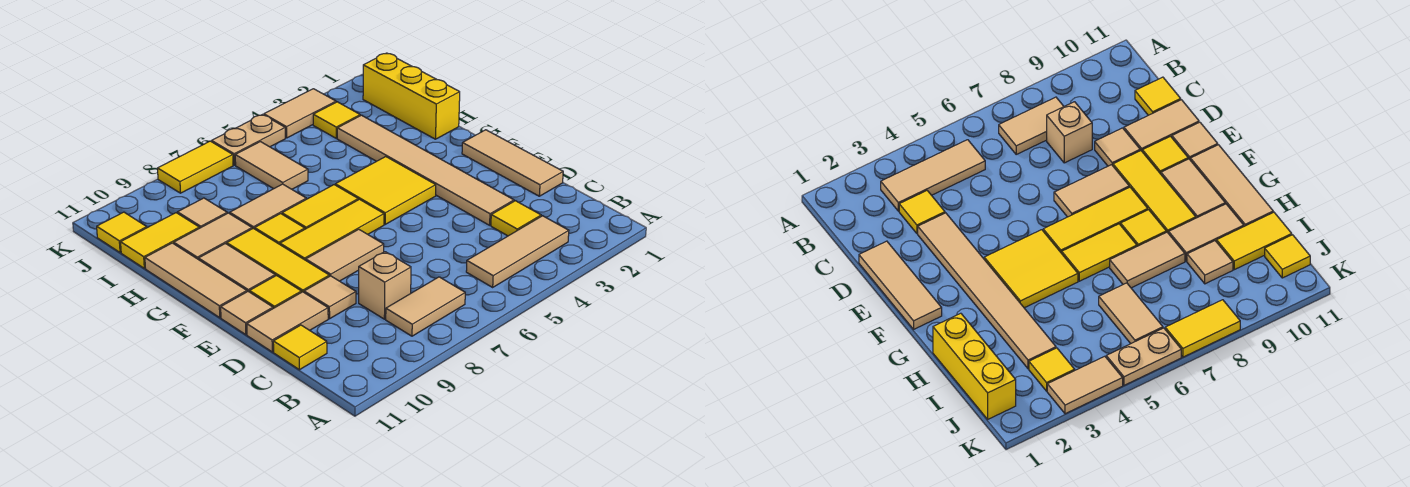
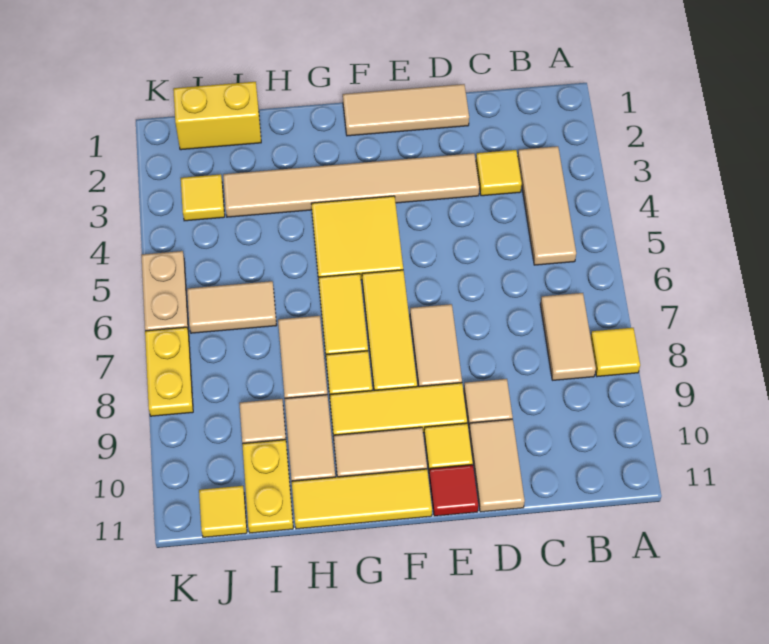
tan brick C8 level 1 -> none
yellow tile C11 level 1 -> yellow tile A8 level 1
tan tile E11 level 1 -> red tile E11 level 1
tan tile F11:H11 level 1 -> yellow tile F11:H11 level 1
yellow brick H1:J1 level 1 -> yellow brick I1:J1 level 1
yellow tile I10:I11 level 1 -> yellow plate I10:I11 level 1
tan tile K3:K4 level 1 -> none
yellow tile K7:K8 level 1 -> yellow plate K7:K8 level 1

